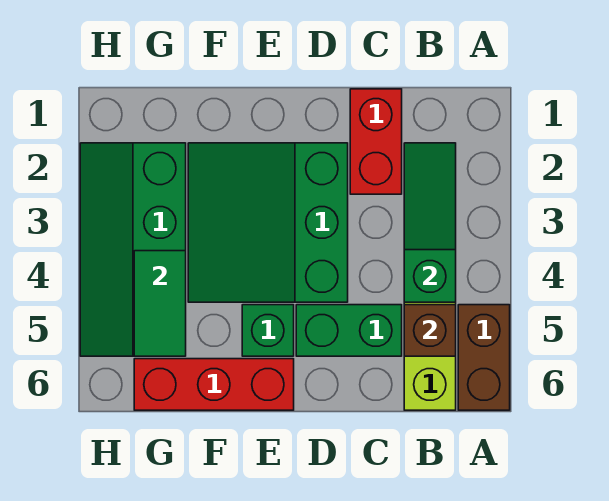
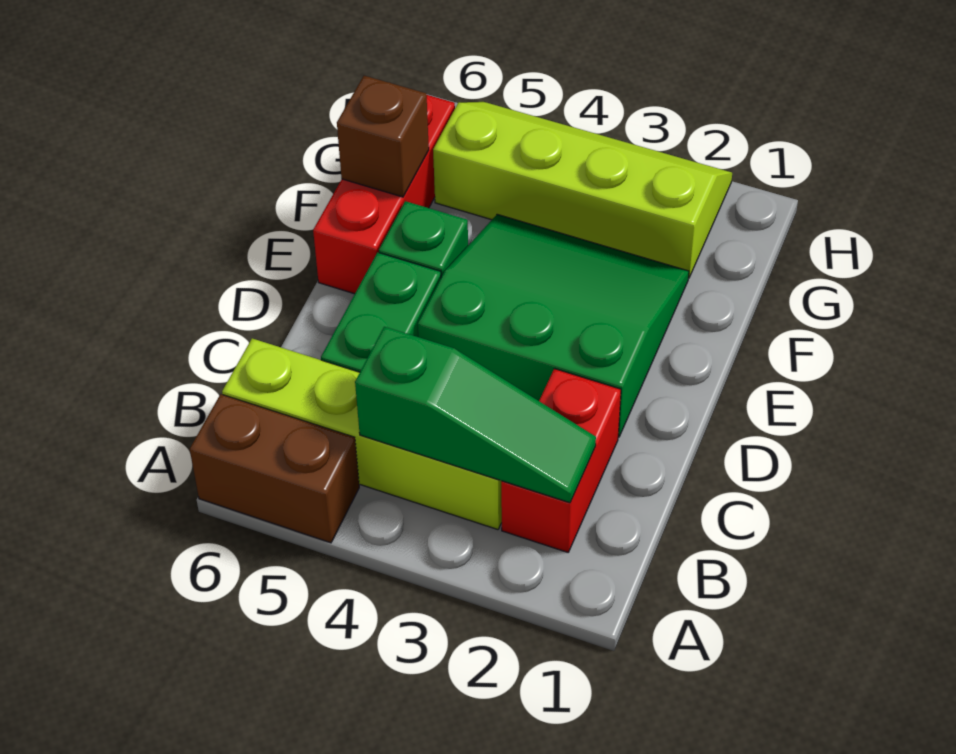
brown brick B5 level 2 -> brown brick F6 level 2
red brick C1:C2 level 1 -> red brick B2:C2 level 1
green slope G2:H5 level 1 top G -> lime slope G2:H5 level 1 top G
green tile G4:G5 level 2 -> none

